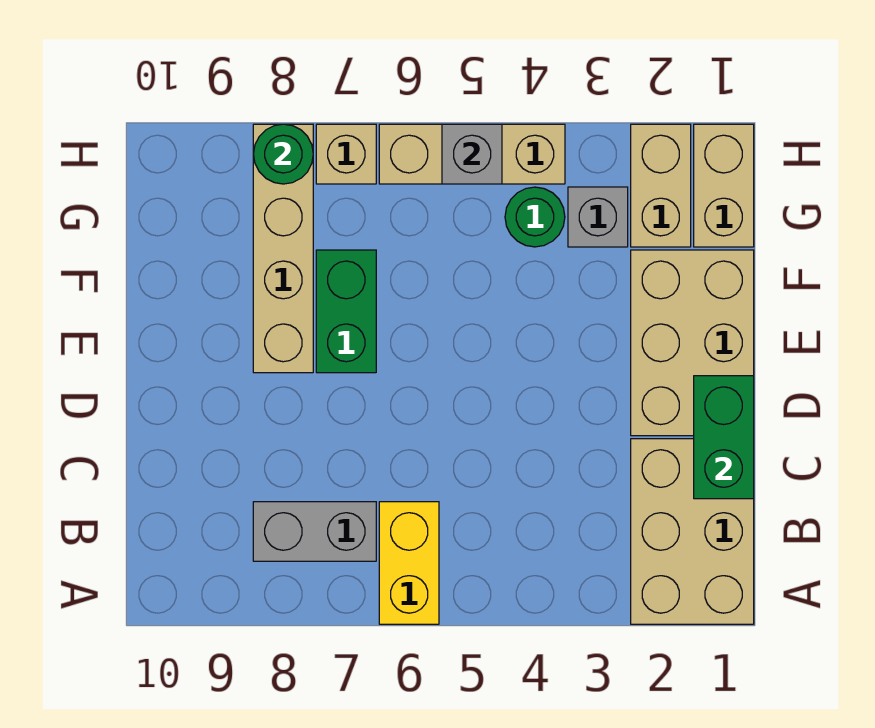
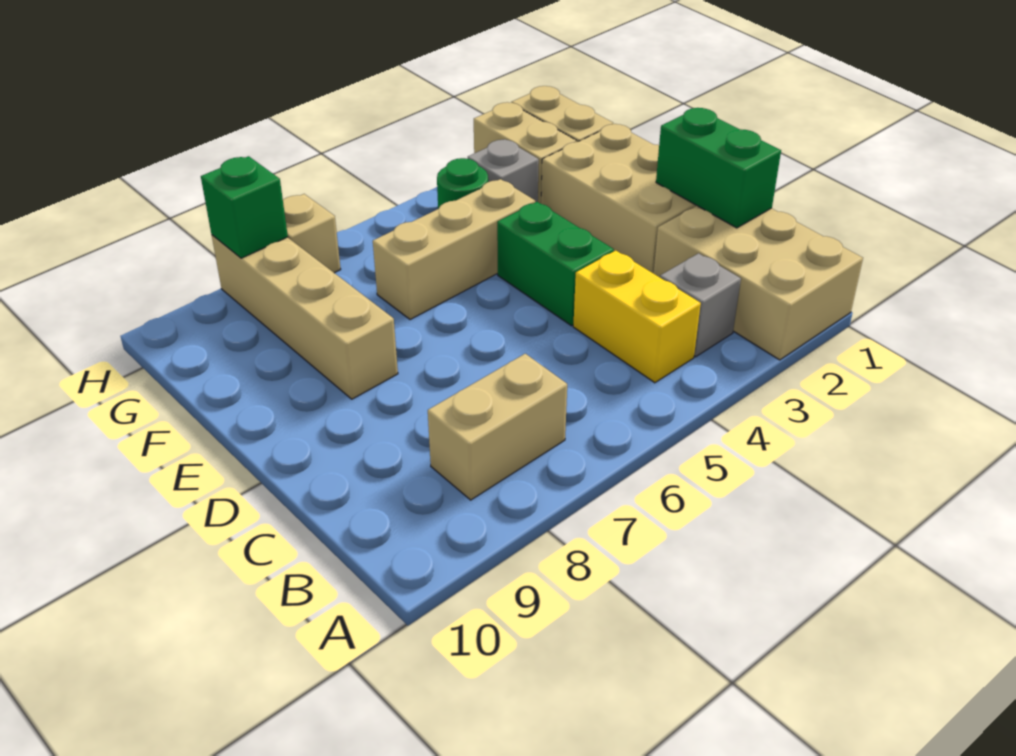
yellow brick A6:B6 level 1 -> yellow brick B4:C4 level 1
grey brick B7:B8 level 1 -> tan brick B7:B8 level 1
green brick E7:F7 level 1 -> green brick D4:E4 level 1
tan brick H4:H6 level 1 -> tan brick F4:F6 level 1
grey brick H5 level 2 -> grey brick B3 level 1
green round brick H8 level 2 -> green brick H8 level 2

